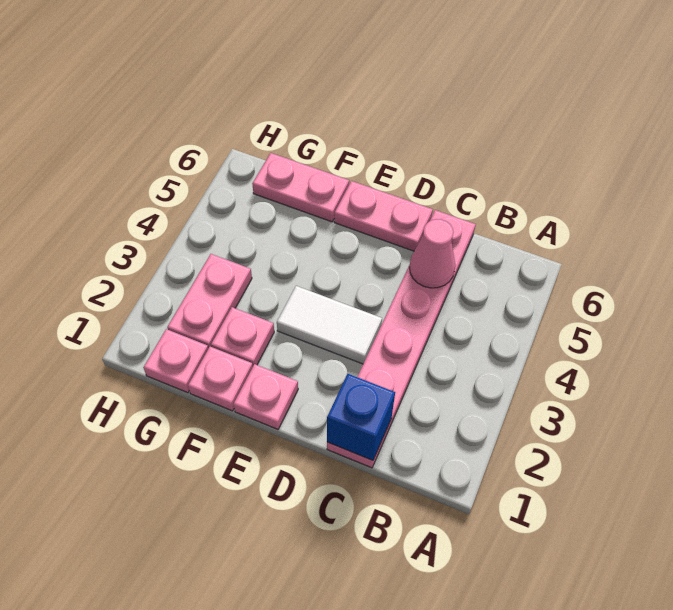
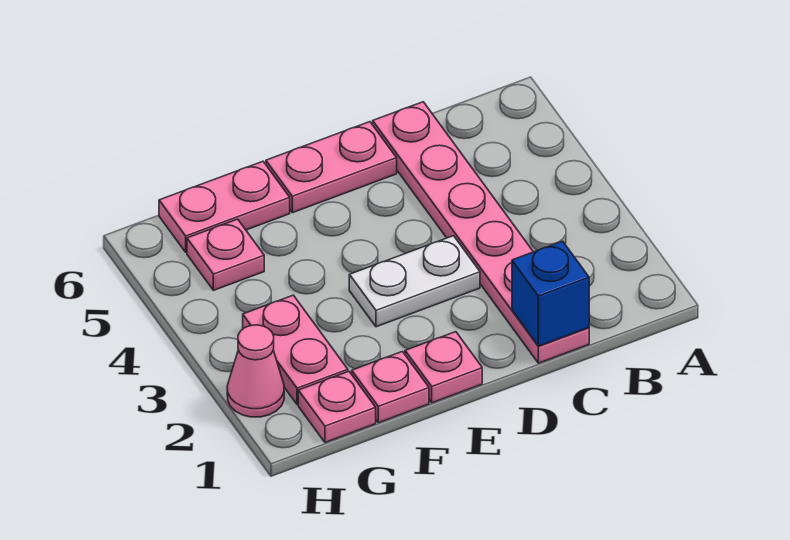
pink cone C5 level 2 -> pink cone H2 level 1
white tile D3:E3 level 1 -> white plate D3:E3 level 1
pink plate F2 level 1 -> pink plate G5 level 1

